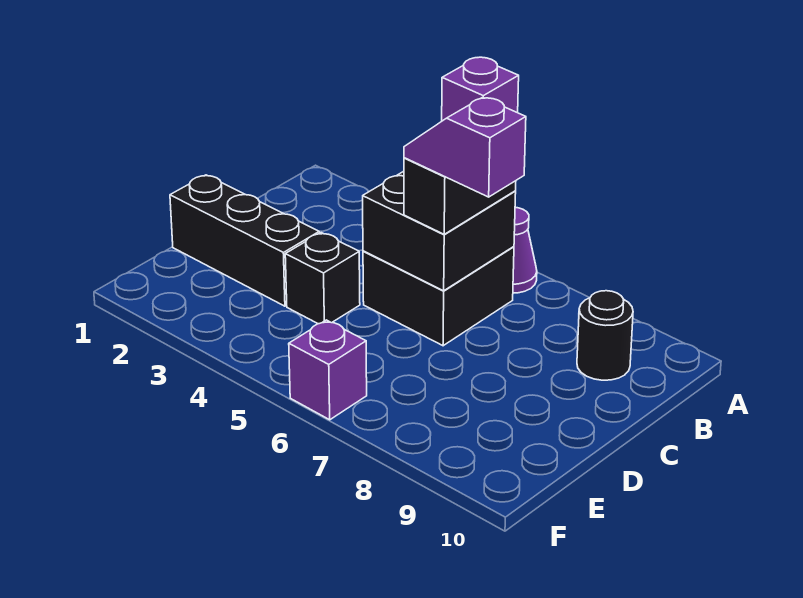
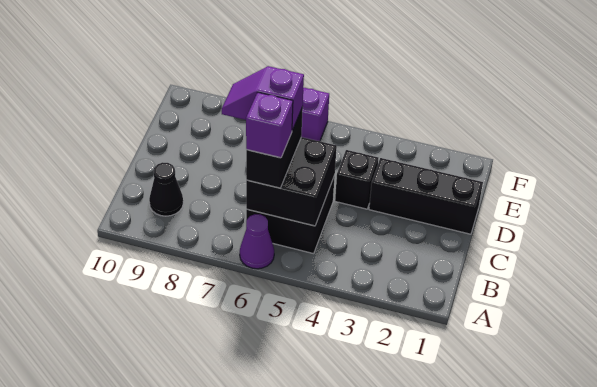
black round brick B9 level 1 -> black cone B9 level 1
purple slope C6:C7 level 4 top 7 -> purple slope C6:C7 level 4 top 6

